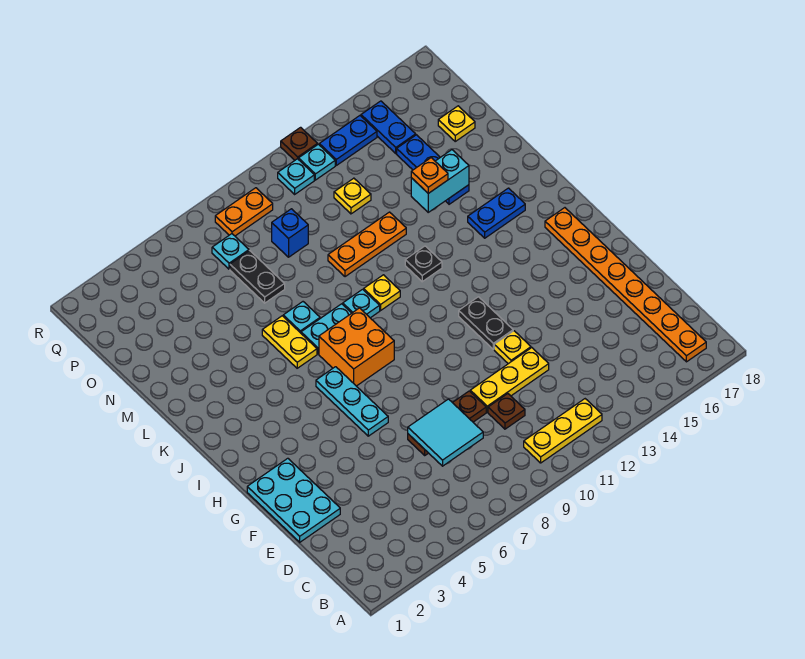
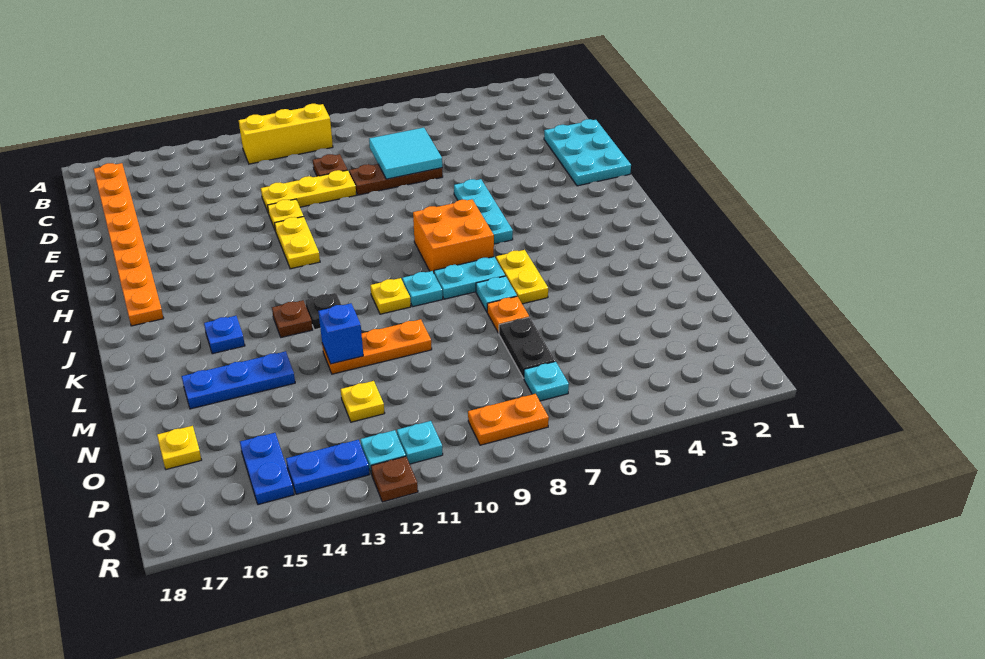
yellow plate B10:B12 level 1 -> yellow brick B10:B12 level 1
black plate G12:H12 level 1 -> yellow plate G12:H12 level 1
none -> brown plate K13 level 1
blue plate K15:K16 level 1 -> blue plate K15 level 1
cyan brick M14:M15 level 2 -> none
orange plate M14 level 3 -> orange plate M7 level 1
blue plate M15:O15 level 1 -> blue plate M14:M16 level 1
blue brick O9 level 1 -> blue brick M12 level 2

